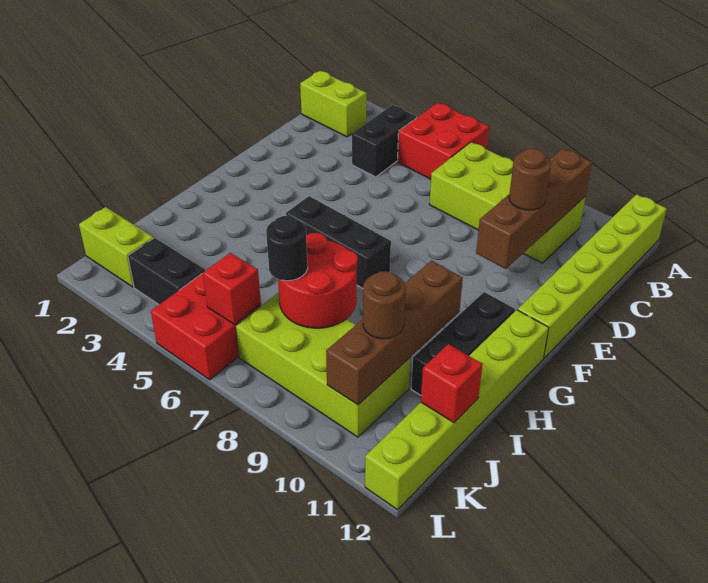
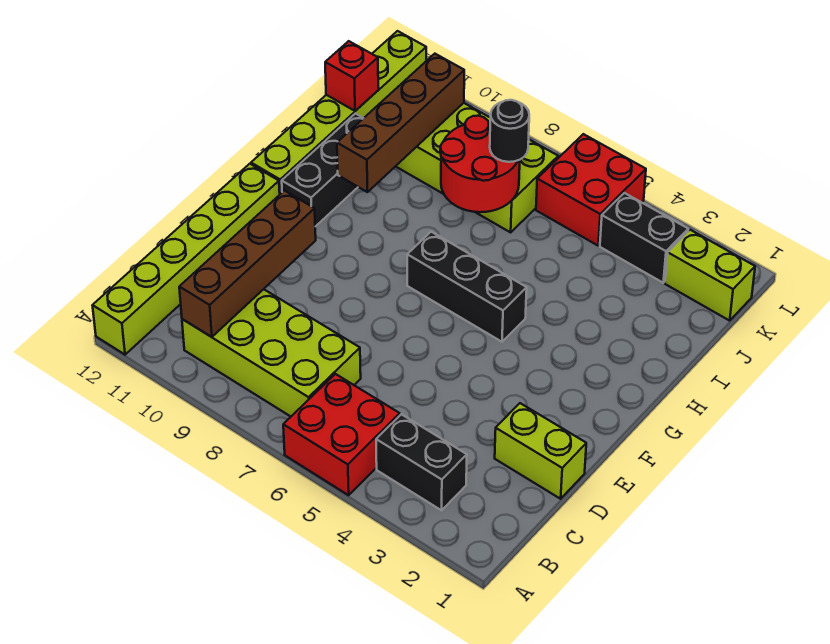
lime brick B1:B2 level 1 -> lime brick D1:D2 level 1
black brick B4:C4 level 1 -> black brick B3:B4 level 1
brown round brick D10 level 3 -> none
brown round brick J10 level 3 -> none
red brick K6 level 2 -> none

